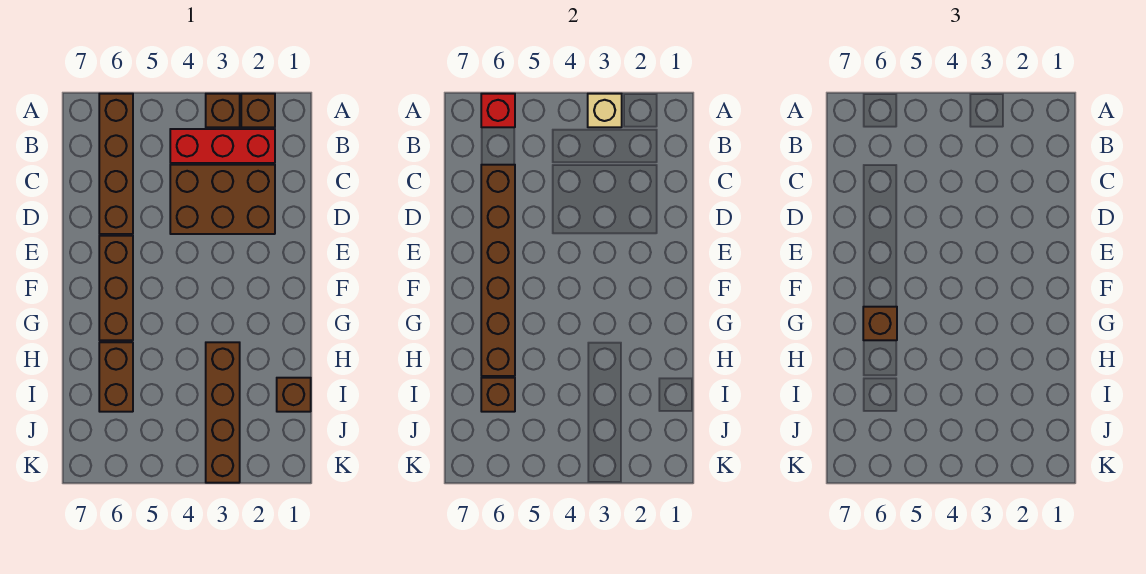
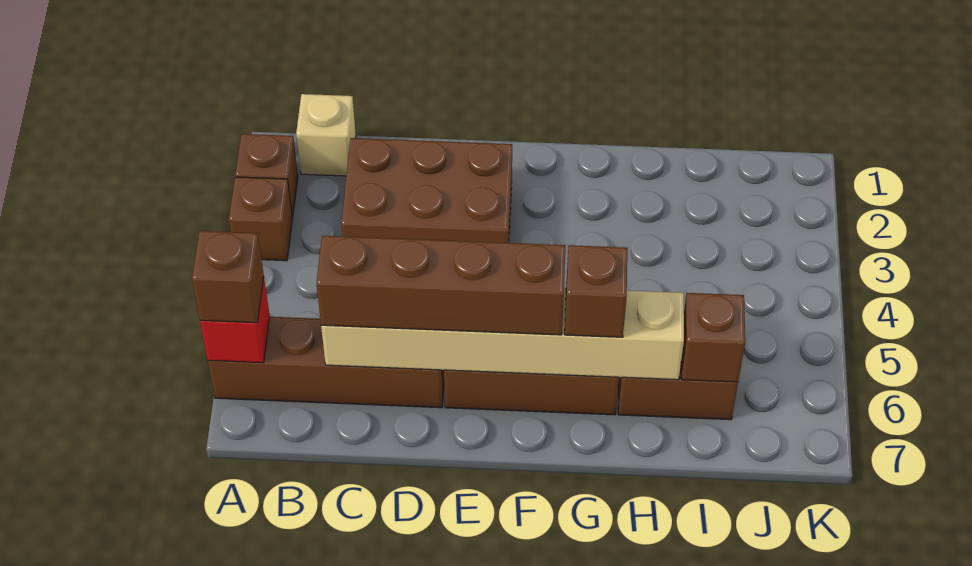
tan brick A3 level 2 -> tan brick B1 level 1
red brick B2:B4 level 1 -> none
brown brick C2:D4 level 1 -> brown brick C2:E3 level 1
brown brick C6:H6 level 2 -> tan brick C6:H6 level 2
brown brick H3:K3 level 1 -> brown brick C6:F6 level 3
brown brick I1 level 1 -> brown brick A6 level 3

